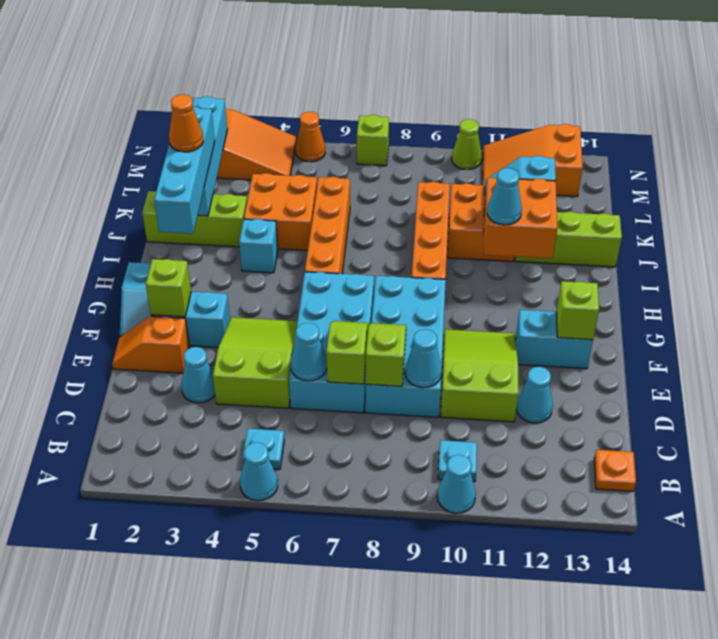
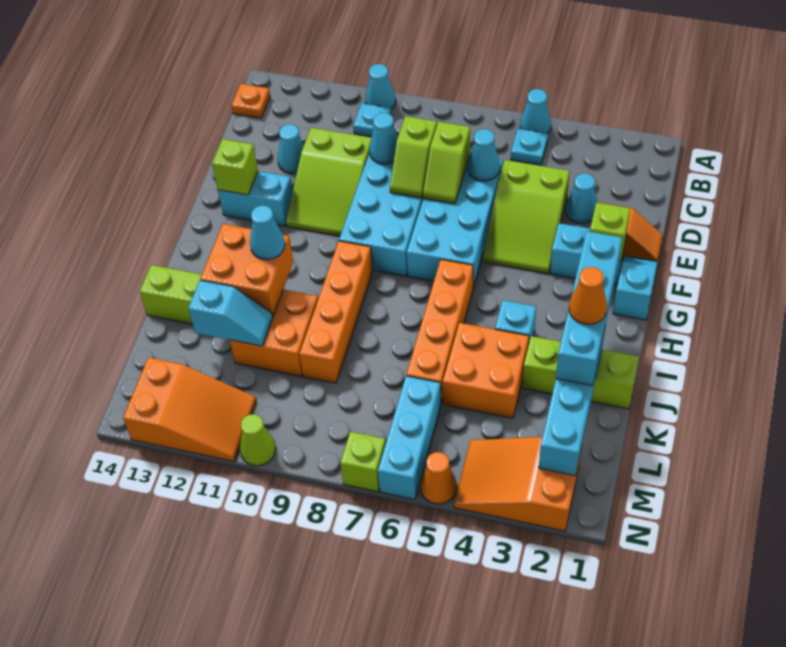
none -> cyan brick L6:N6 level 1

